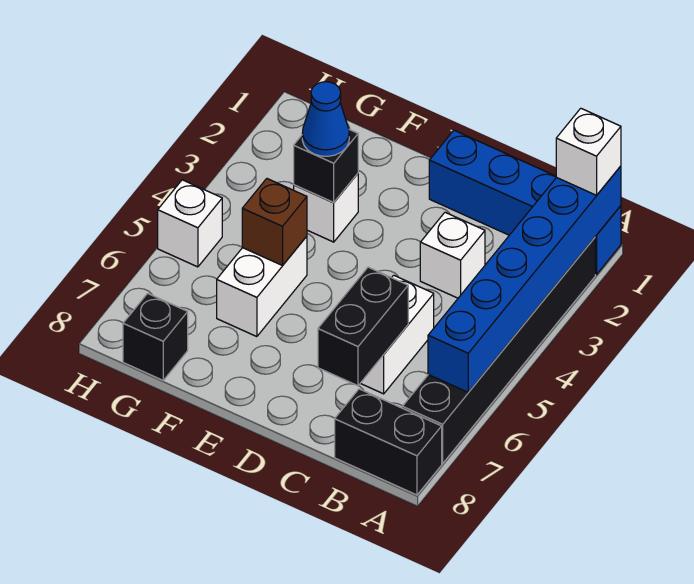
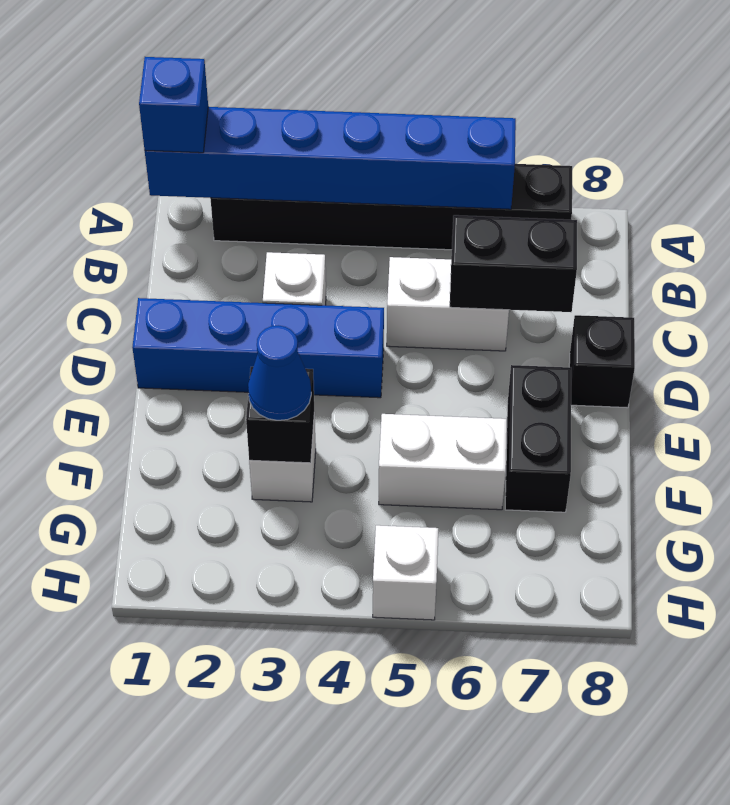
blue brick A1:D1 level 1 -> blue brick D1:D4 level 1
white brick A1 level 3 -> blue brick A1 level 3
black brick A8:B8 level 1 -> black brick E7:F7 level 1
brown brick F5 level 2 -> none
black brick G8 level 1 -> black brick D8 level 1

